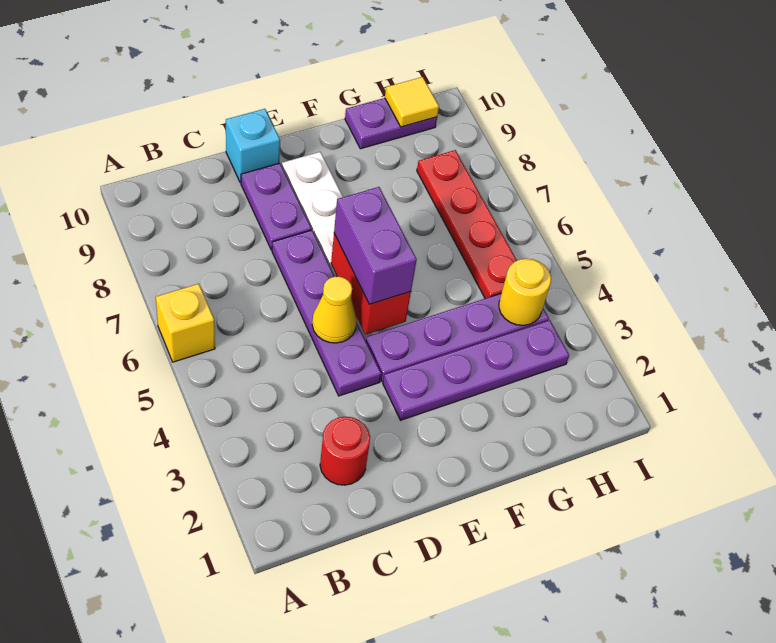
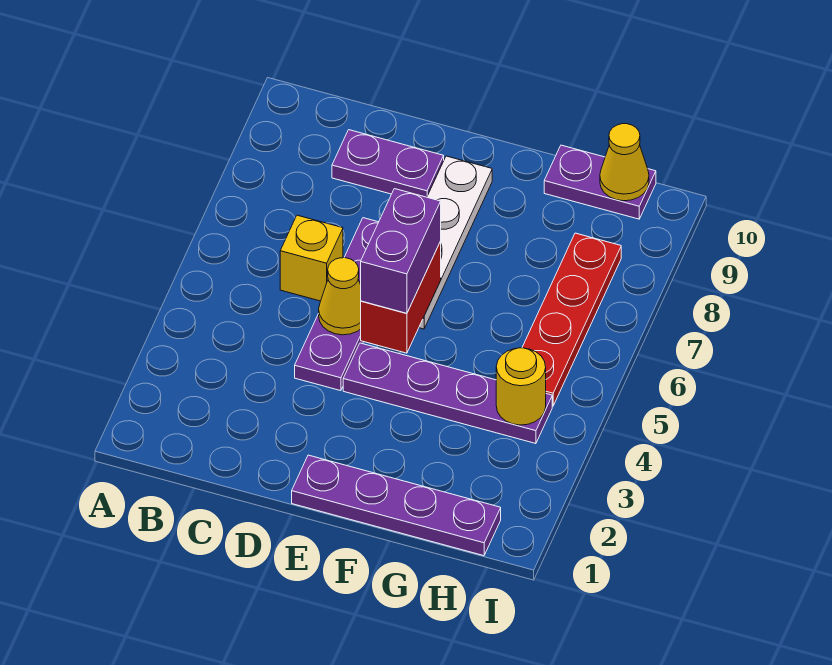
yellow brick A6 level 1 -> yellow brick C6 level 1
red round brick C2 level 1 -> none
purple plate D8:D9 level 1 -> purple plate C9:D9 level 1
cyan brick D10 level 1 -> none
purple plate E3:H3 level 1 -> purple plate E1:H1 level 1
yellow tile H10 level 2 -> yellow cone H10 level 2

